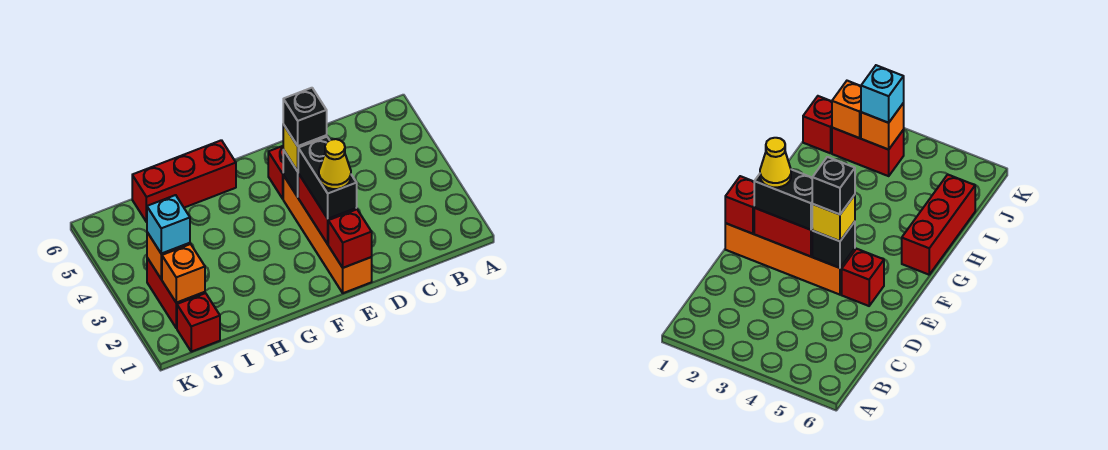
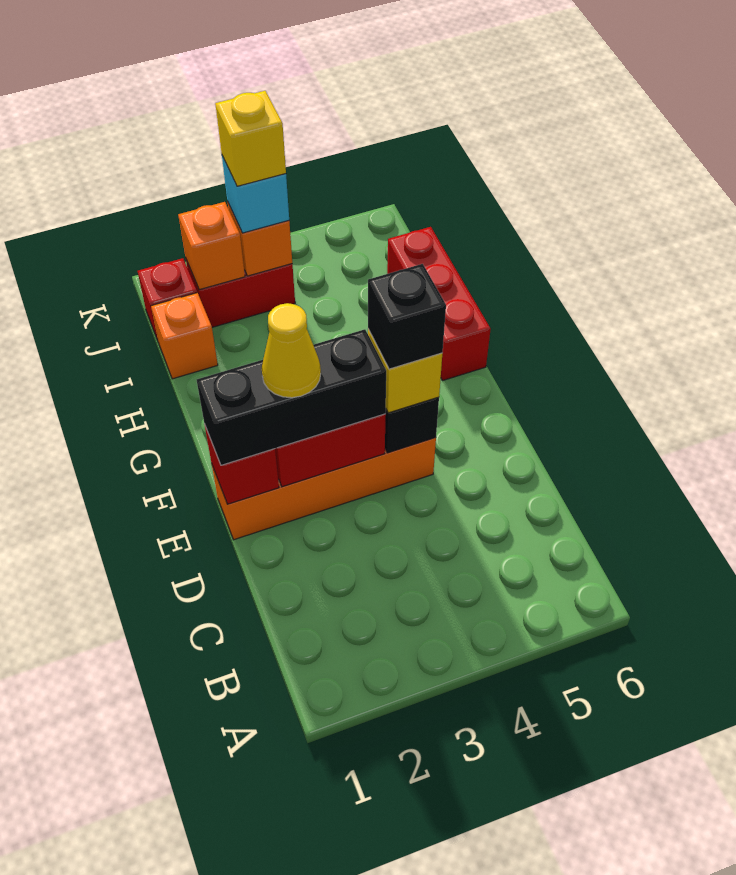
black brick E2:E3 level 3 -> black brick E1:E3 level 3
red brick E5 level 1 -> none
none -> orange brick I1 level 1
none -> yellow brick J3 level 4

